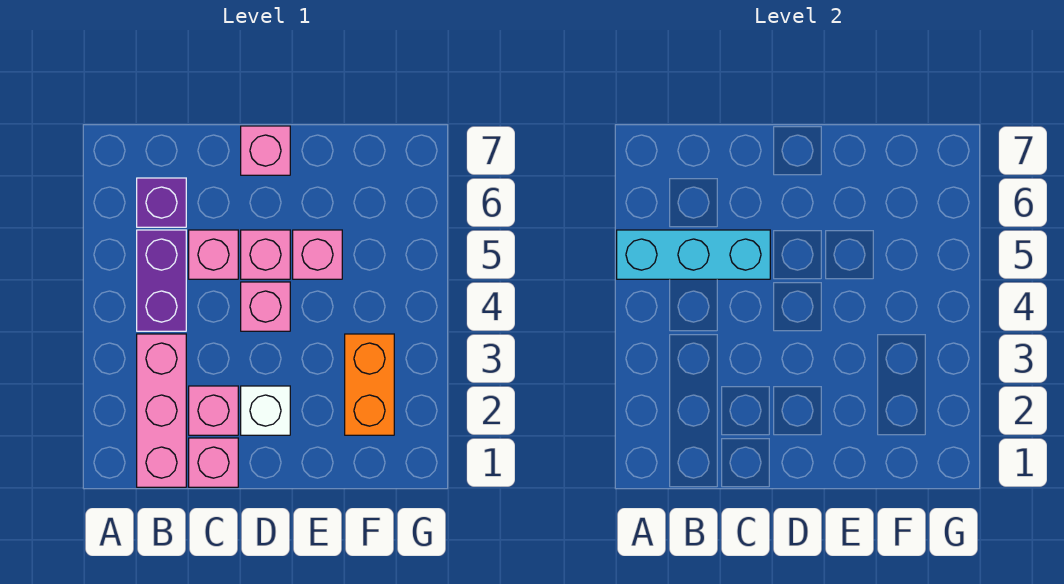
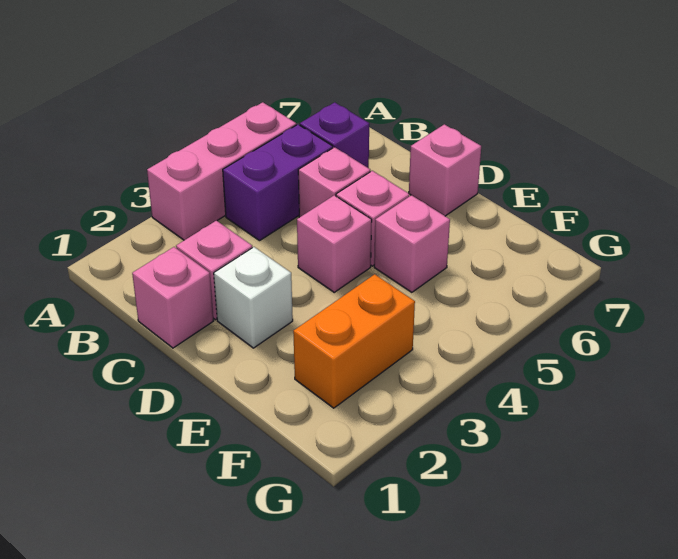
cyan brick A5:C5 level 2 -> none
pink brick B1:B3 level 1 -> pink brick A3:A5 level 1

